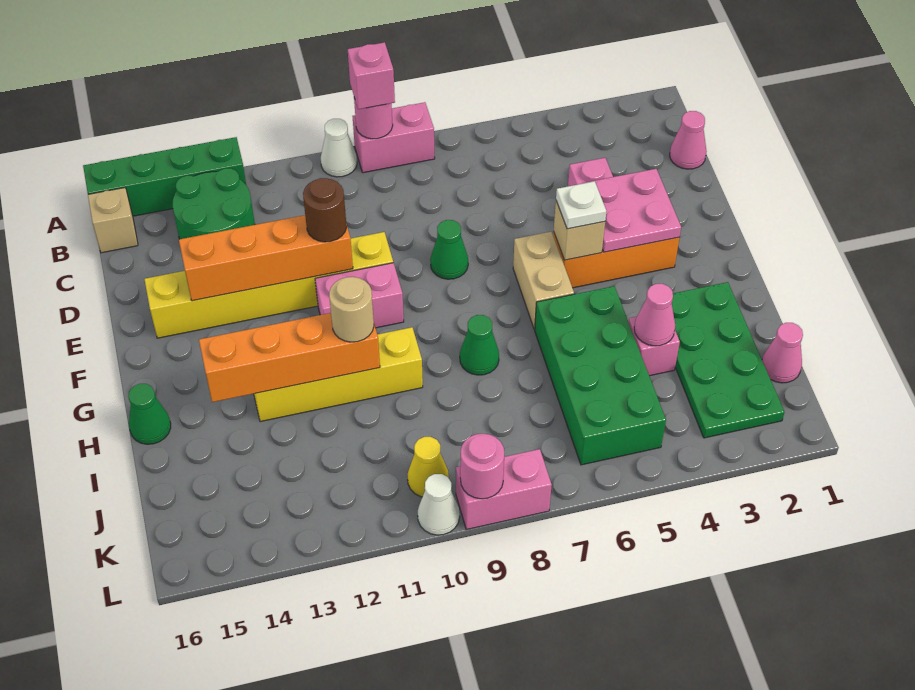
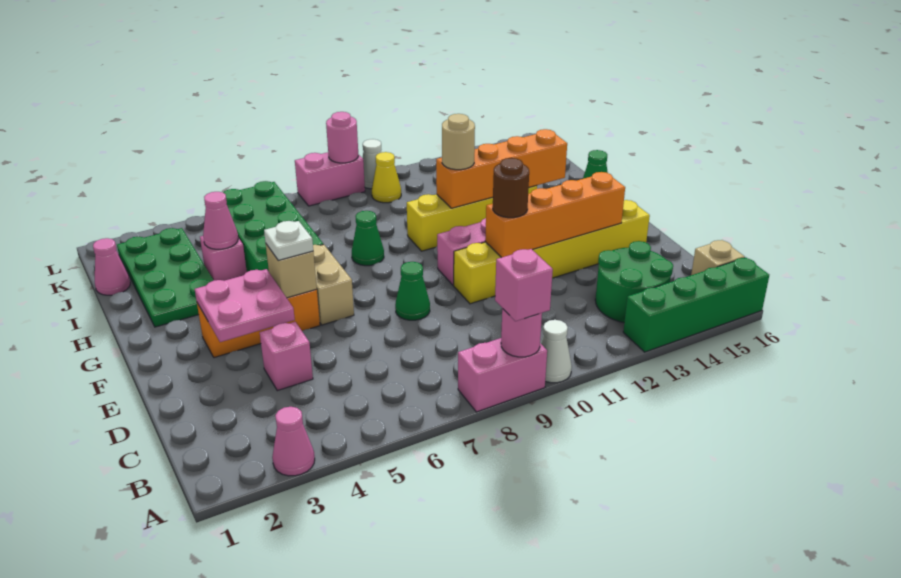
pink cone C1 level 1 -> pink cone A3 level 1

